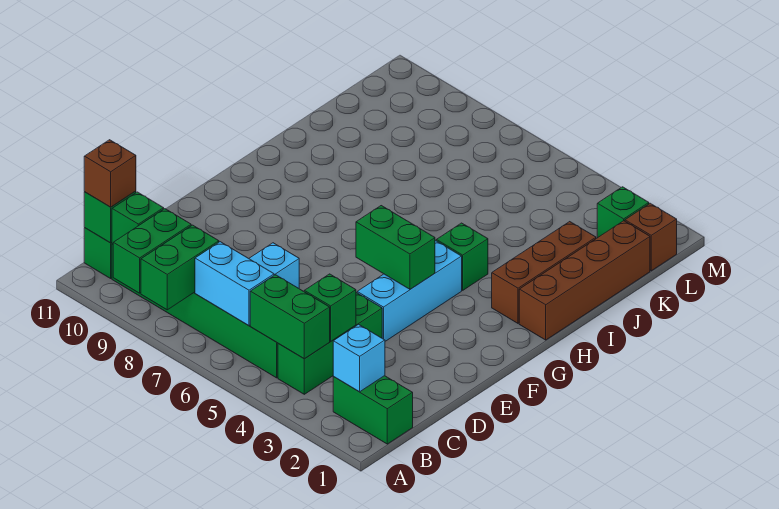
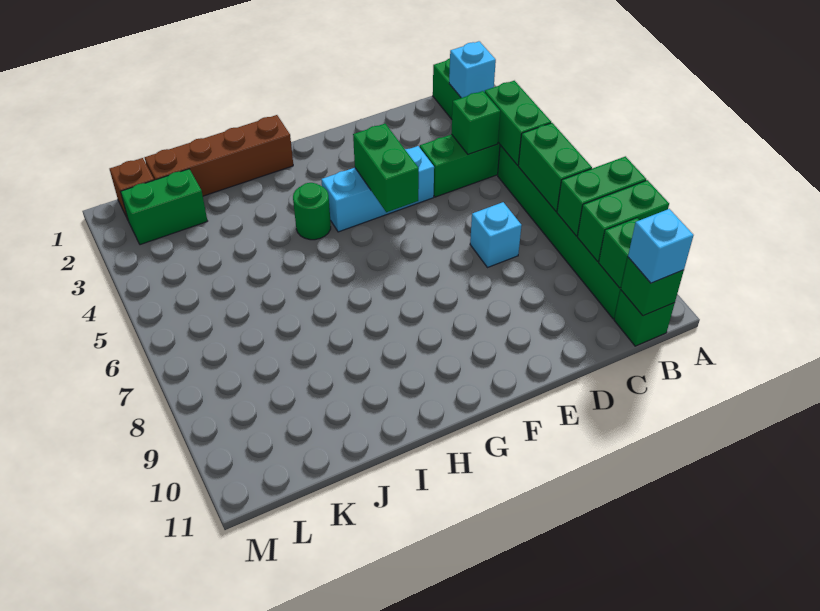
cyan brick B6:B7 level 2 -> green brick B6:B7 level 2
brown brick B11 level 3 -> cyan brick B11 level 3
brown brick H2:J2 level 1 -> none
green brick H4 level 1 -> green round brick H4 level 1
green brick L2 level 1 -> green brick K2:L2 level 1

